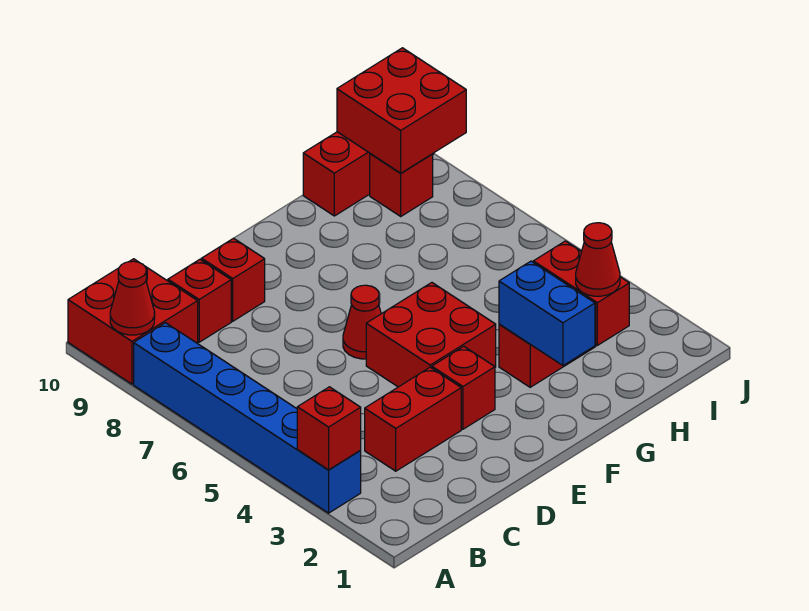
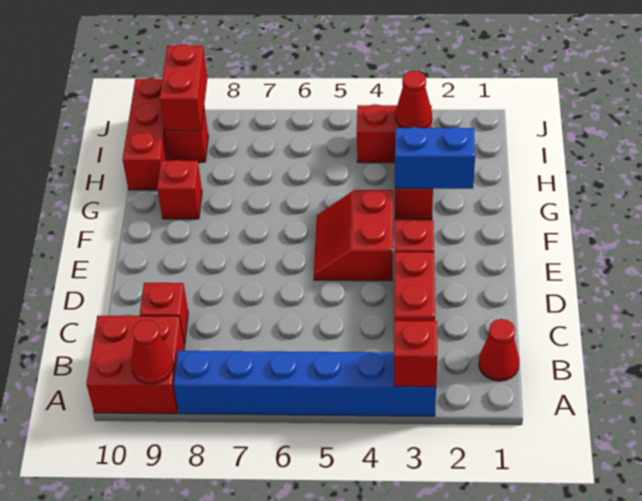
red brick D9 level 1 -> red brick G9 level 1
red brick E4:F5 level 1 -> red slope E4:F5 level 1 top 4
red cone E6 level 1 -> red cone B1 level 1
red brick I9:J10 level 2 -> red brick I9:J9 level 2

